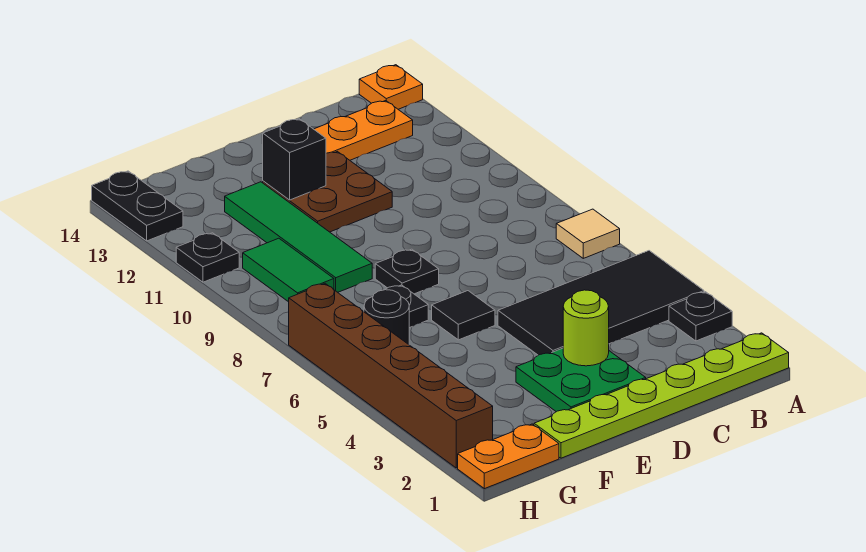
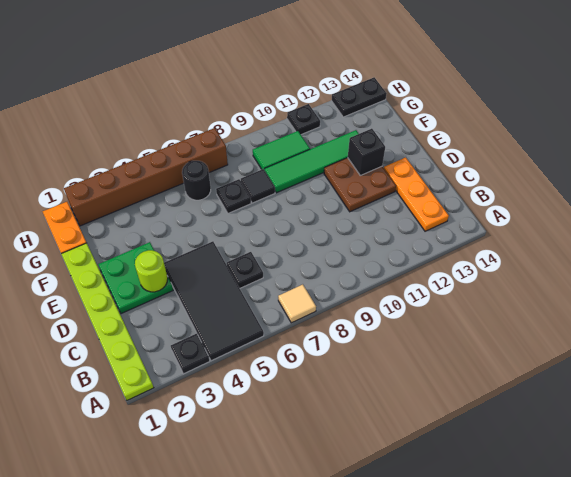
orange plate A14 level 1 -> none
black tile E6 level 1 -> black tile F8 level 1
black plate E8 level 1 -> black plate C6 level 1

